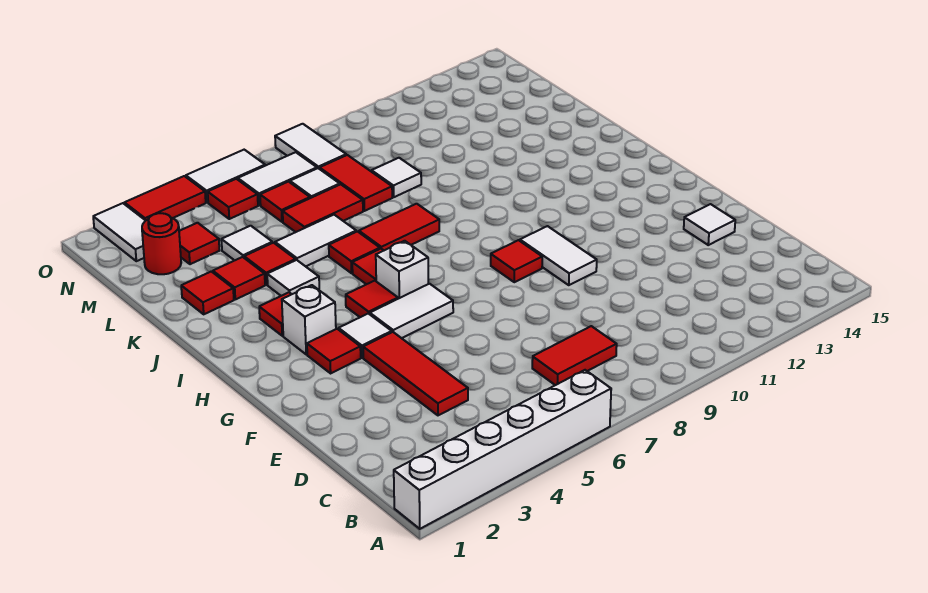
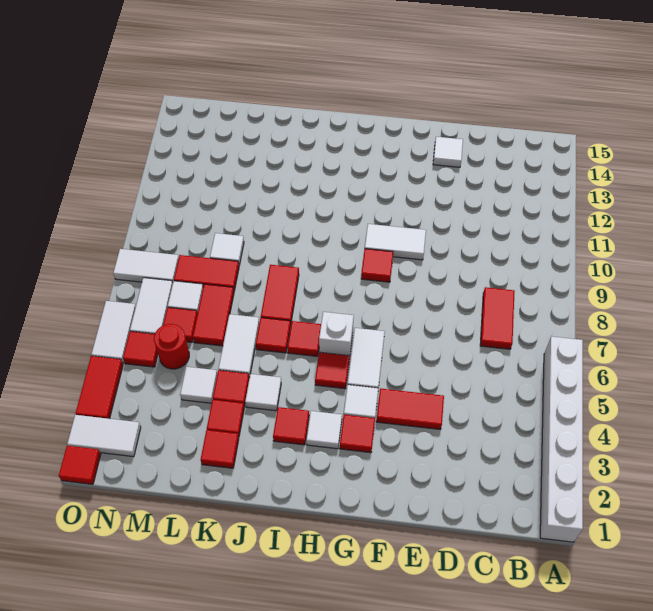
red tile D4:F4 level 1 -> red tile E4:F4 level 1
white brick H3 level 1 -> white tile H3 level 1
red round brick M2 level 1 -> red round brick M5 level 1
red tile M3 level 1 -> red tile O1 level 1

